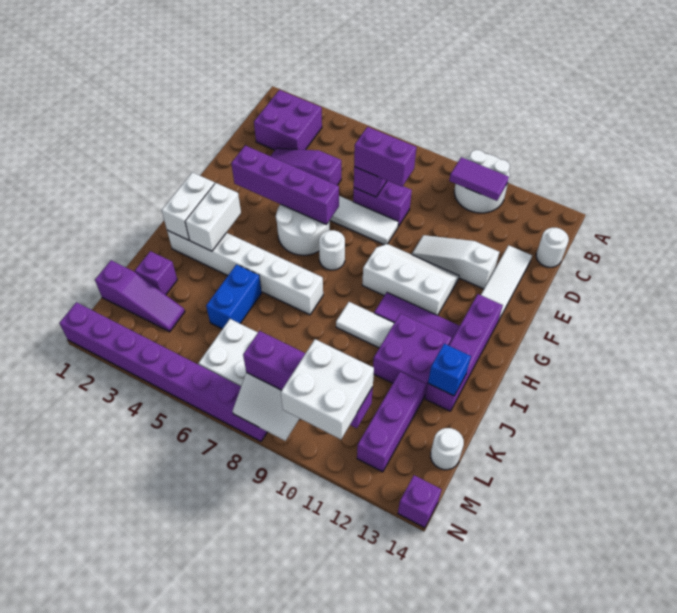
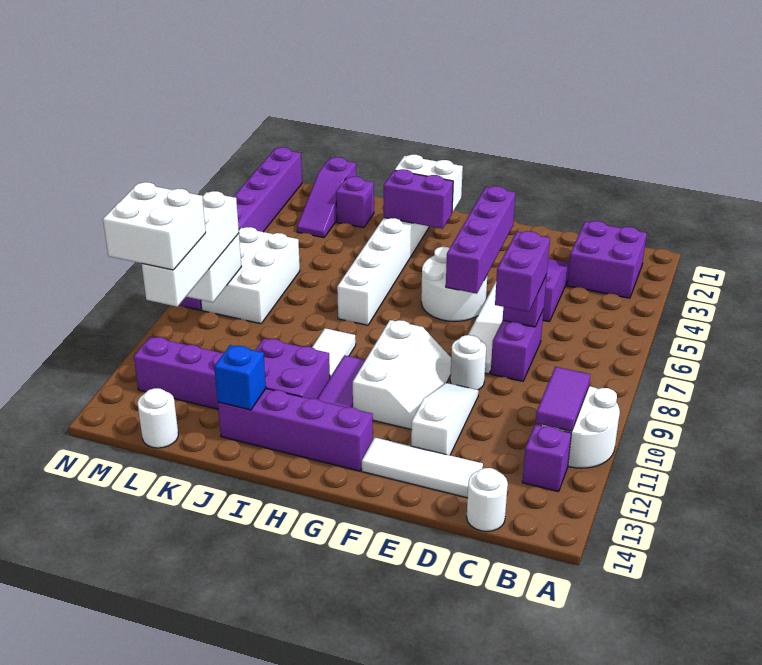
white round brick G7 level 1 -> white round brick E9 level 1
white brick H3:I3 level 2 -> purple brick H3:I3 level 2
blue brick J5:K5 level 1 -> none
purple brick M8:M11 level 3 -> white brick M8:M11 level 3
purple brick N14 level 1 -> purple brick B12 level 1

